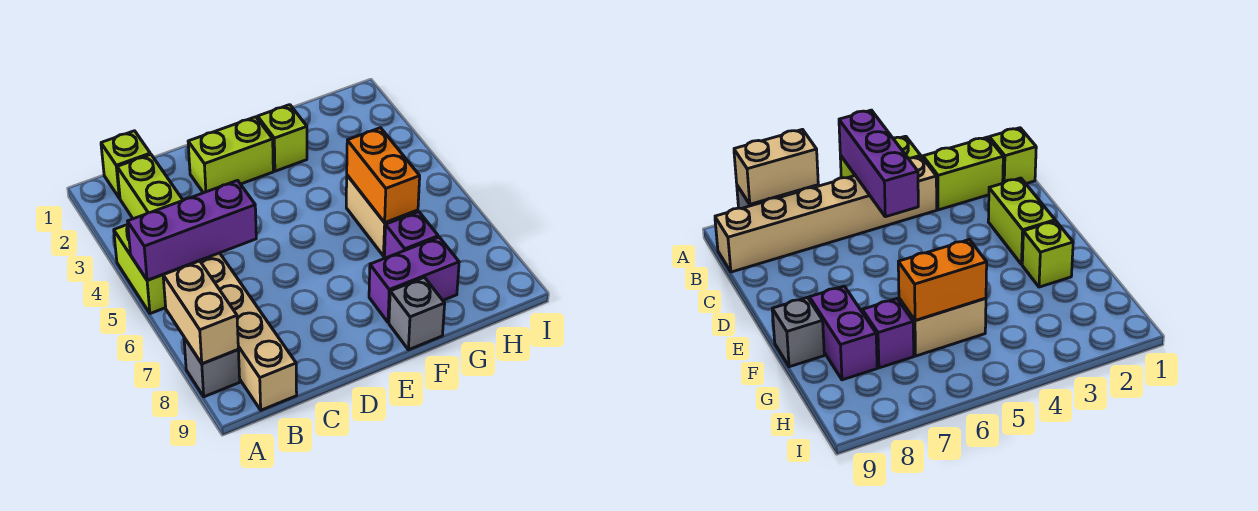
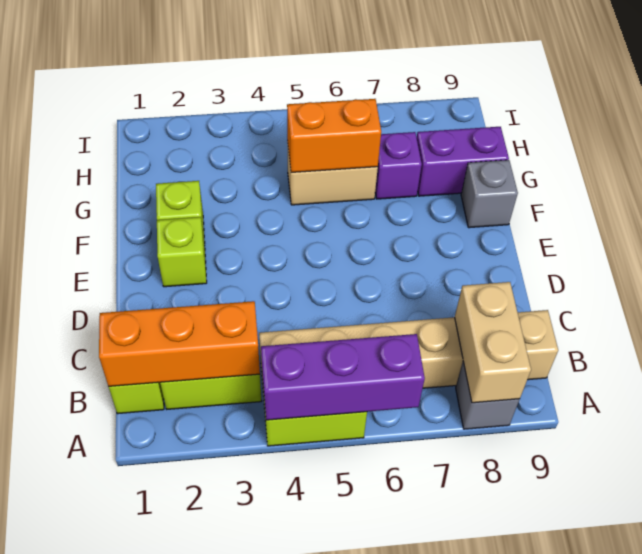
purple brick A5:C5 level 2 -> purple brick A4:A6 level 2
tan brick A7:A8 level 2 -> tan brick A8:B8 level 2
none -> orange brick B1:B3 level 2
lime brick D2:E2 level 1 -> lime brick E2 level 1
purple brick F8:G8 level 1 -> purple brick G8:G9 level 1

